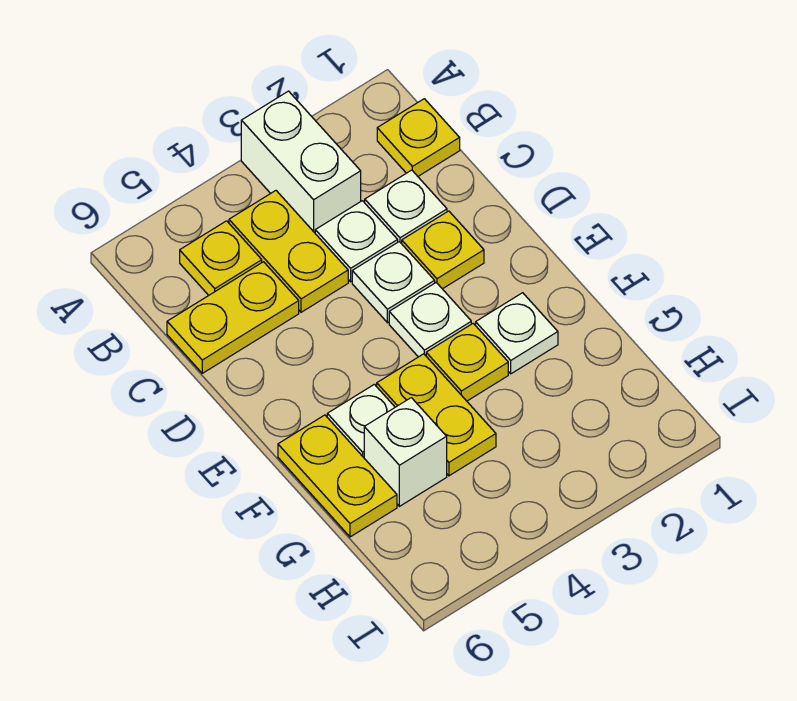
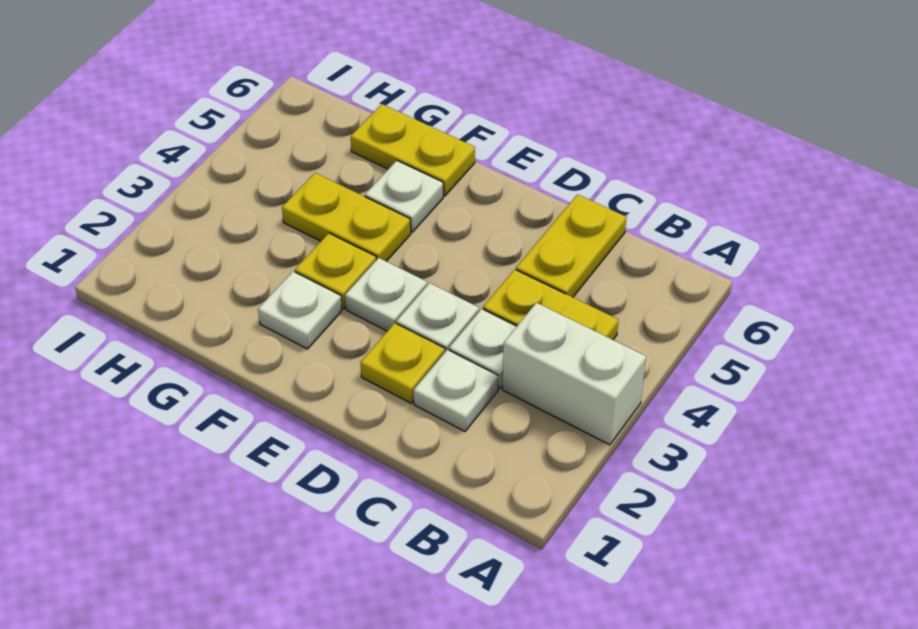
yellow plate B1 level 1 -> none
yellow plate B5 level 1 -> none
white brick G5 level 1 -> none

